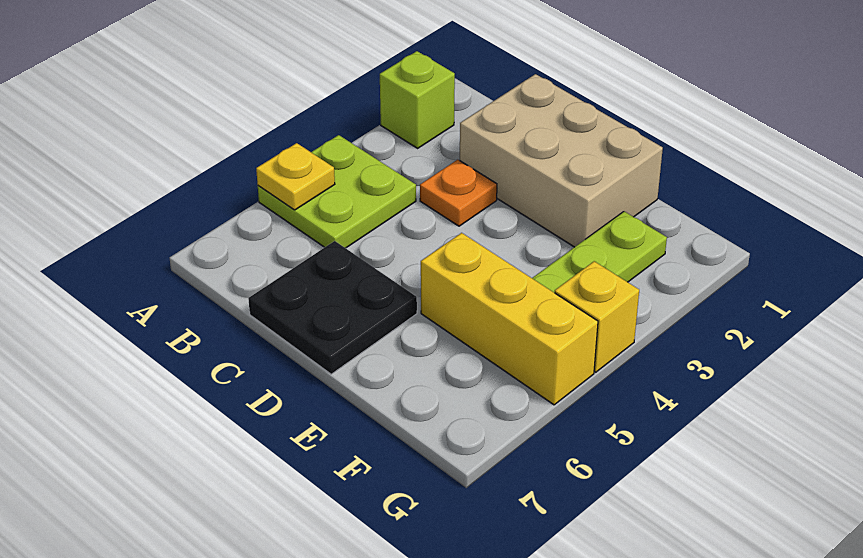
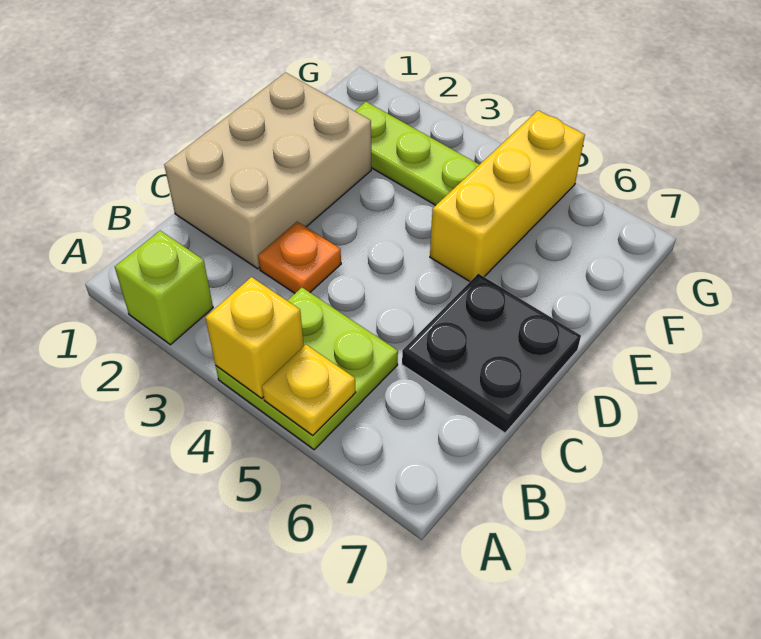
yellow brick G4 level 1 -> yellow brick A4 level 2

